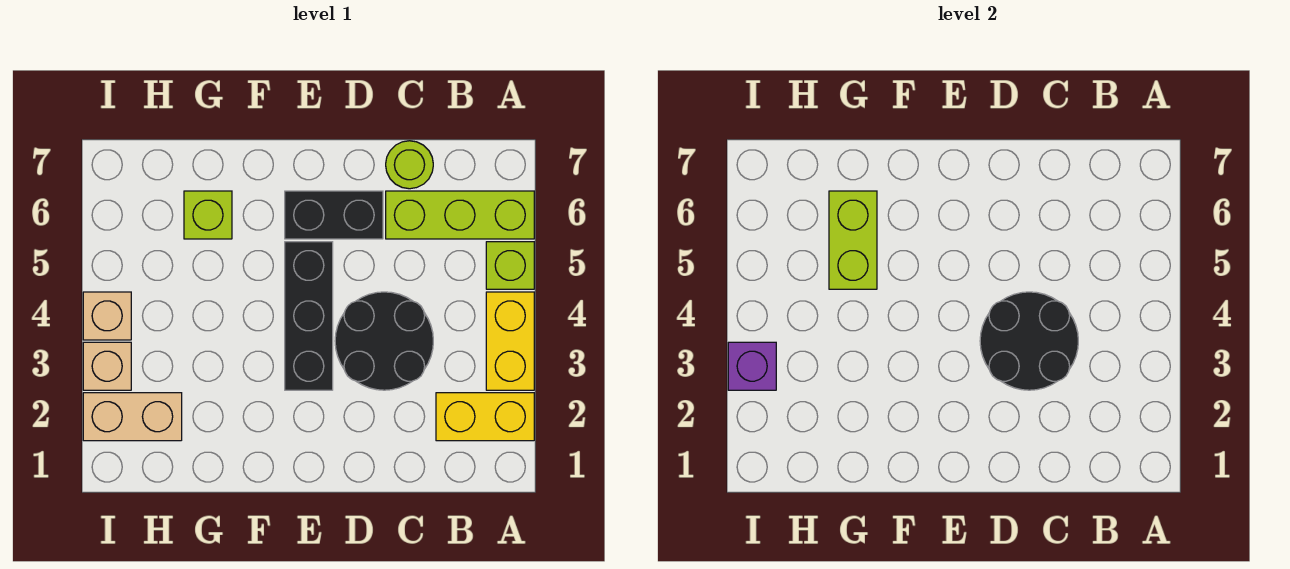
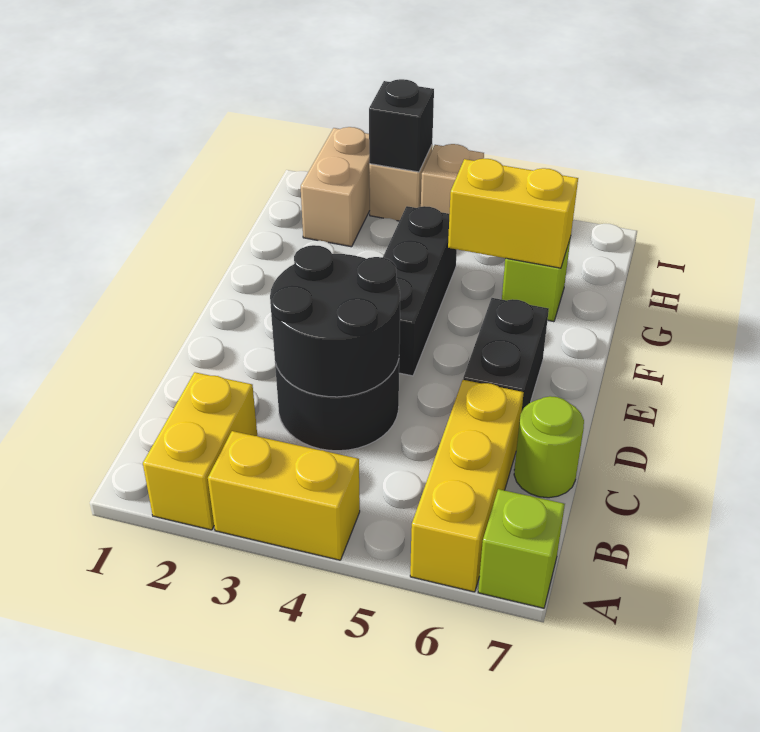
lime brick A5 level 1 -> lime brick A7 level 1
lime brick A6:C6 level 1 -> yellow brick A6:C6 level 1
black brick E3:E5 level 1 -> black brick E4:G4 level 1
lime brick G5:G6 level 2 -> yellow brick G5:G6 level 2
purple brick I3 level 2 -> black brick I3 level 2

